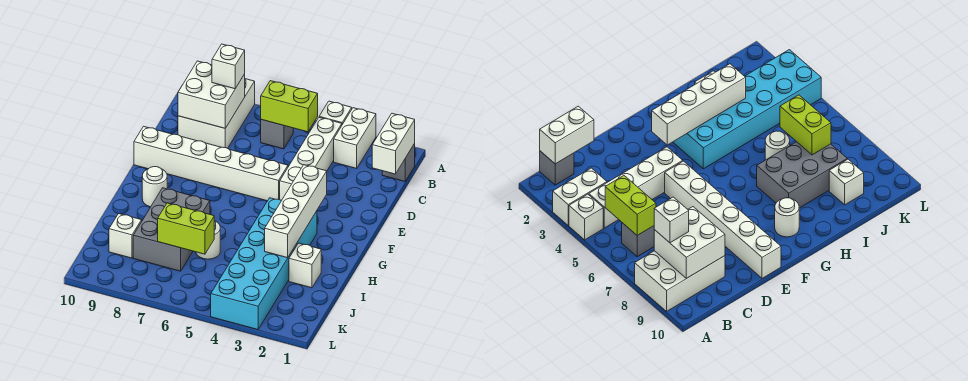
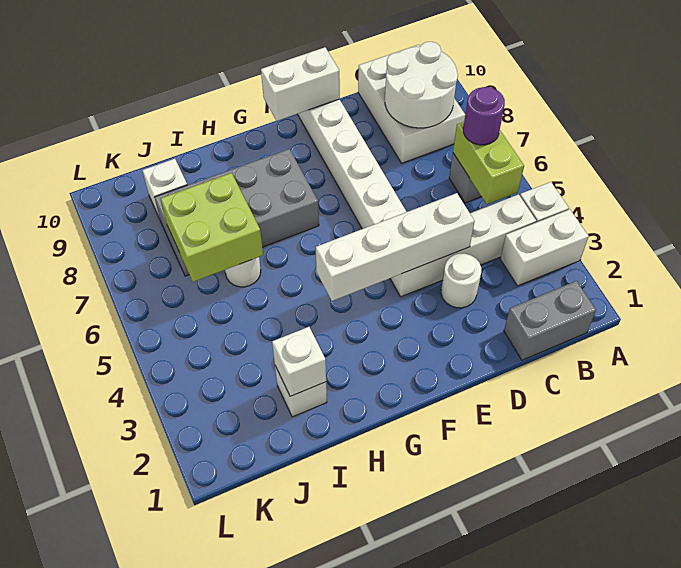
white brick A8:C9 level 1 -> white brick B8:C10 level 1
grey brick B1 level 1 -> grey brick B1:C1 level 1
white brick B1:C1 level 2 -> white brick E10:F10 level 2
none -> purple round brick B6 level 3
white brick B8:C9 level 2 -> white round brick B8:C9 level 2
white brick B8 level 3 -> white brick I2 level 2
white brick F3:I3 level 2 -> white brick D4:G4 level 2
cyan brick G3:L4 level 1 -> none
white round brick G9 level 1 -> white round brick D3 level 1
grey brick H7:J8 level 1 -> grey brick G7:J8 level 1
lime brick J6:J7 level 2 -> lime brick I6:J7 level 2

